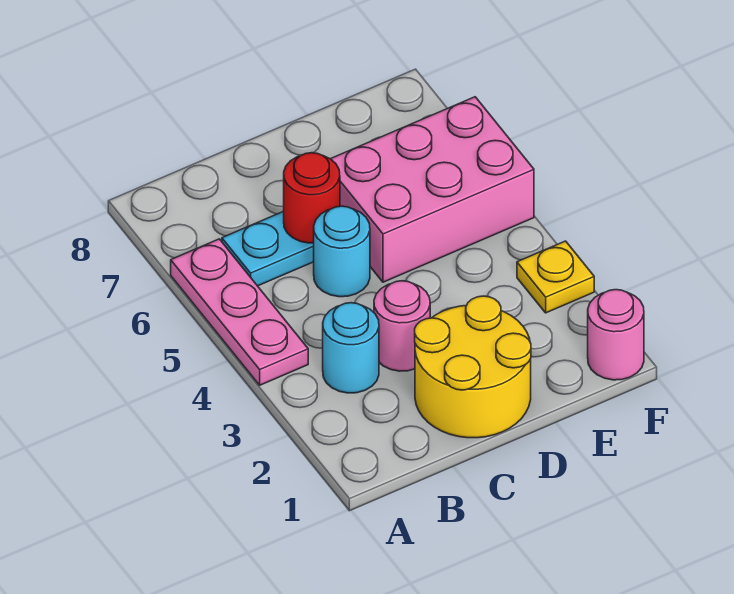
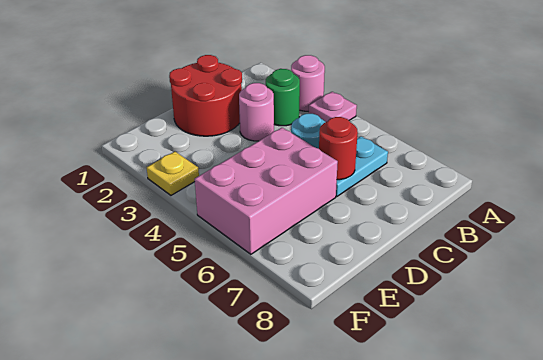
pink plate A4:A6 level 1 -> pink plate A4 level 1
cyan round brick B3 level 1 -> green round brick B3 level 1
yellow round brick C1:D2 level 1 -> red round brick C1:D2 level 1
pink round brick F1 level 1 -> pink round brick A3 level 1

